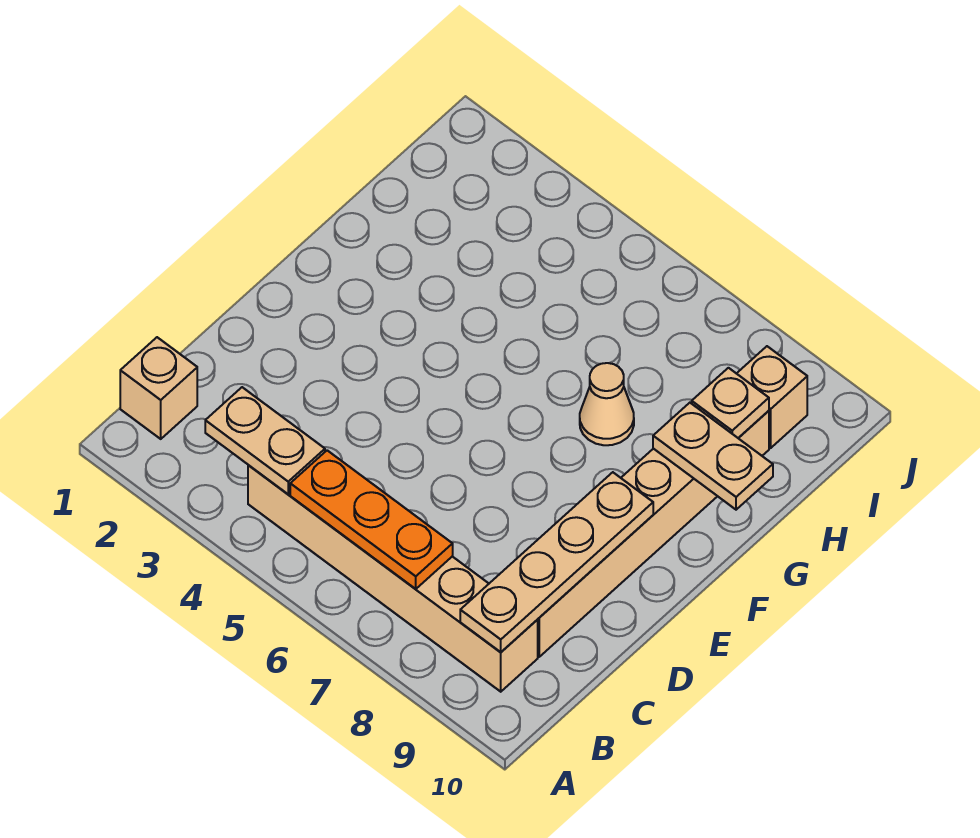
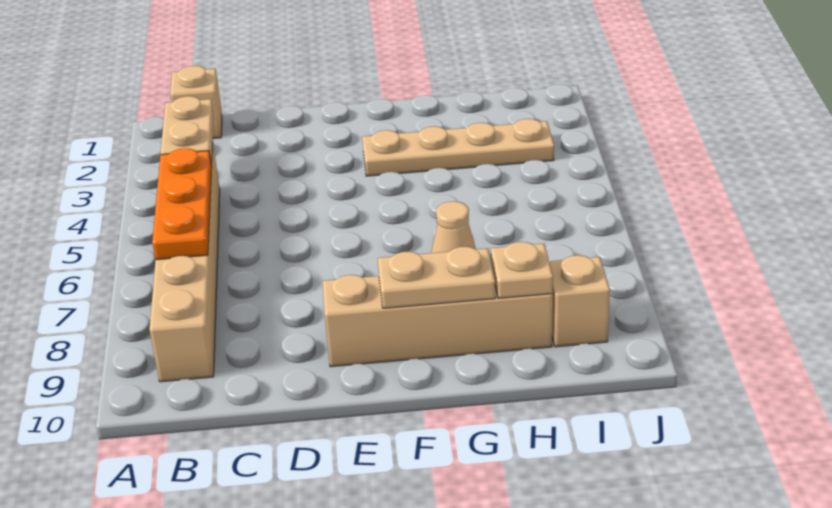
tan plate B9:E9 level 2 -> tan plate F3:I3 level 1
tan brick C9:H9 level 1 -> tan brick E9:H9 level 1
tan plate G9:G10 level 2 -> tan plate F9:G9 level 2

